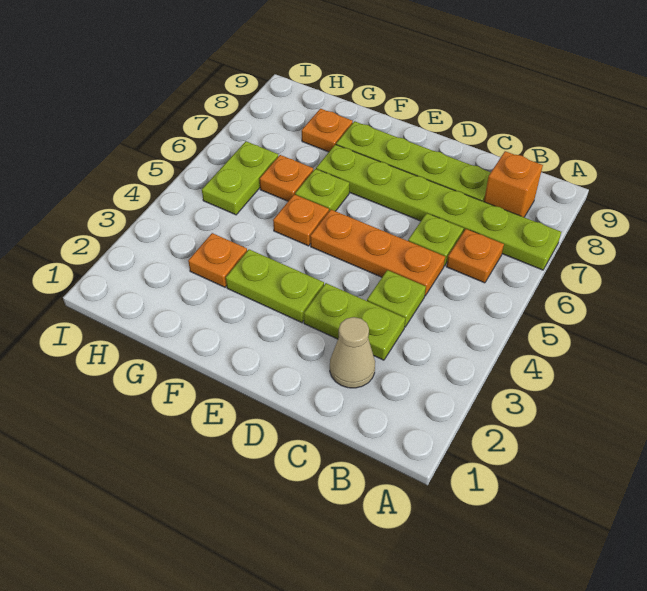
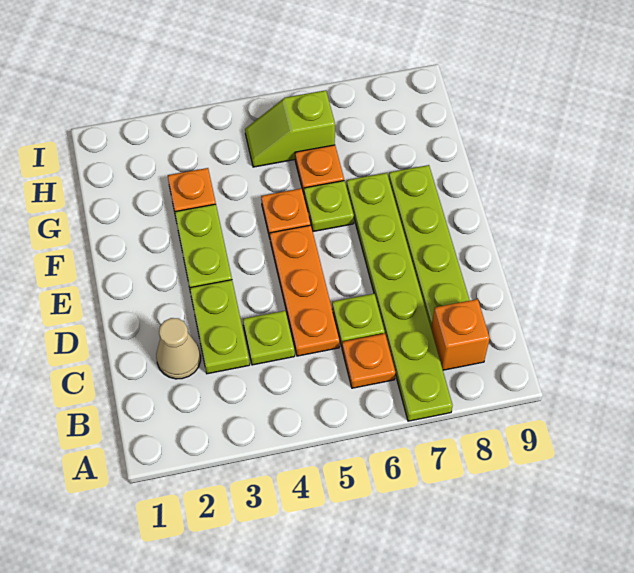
orange plate G8 level 1 -> none
lime plate H5:H6 level 1 -> lime slope H5:H6 level 1 top 6

